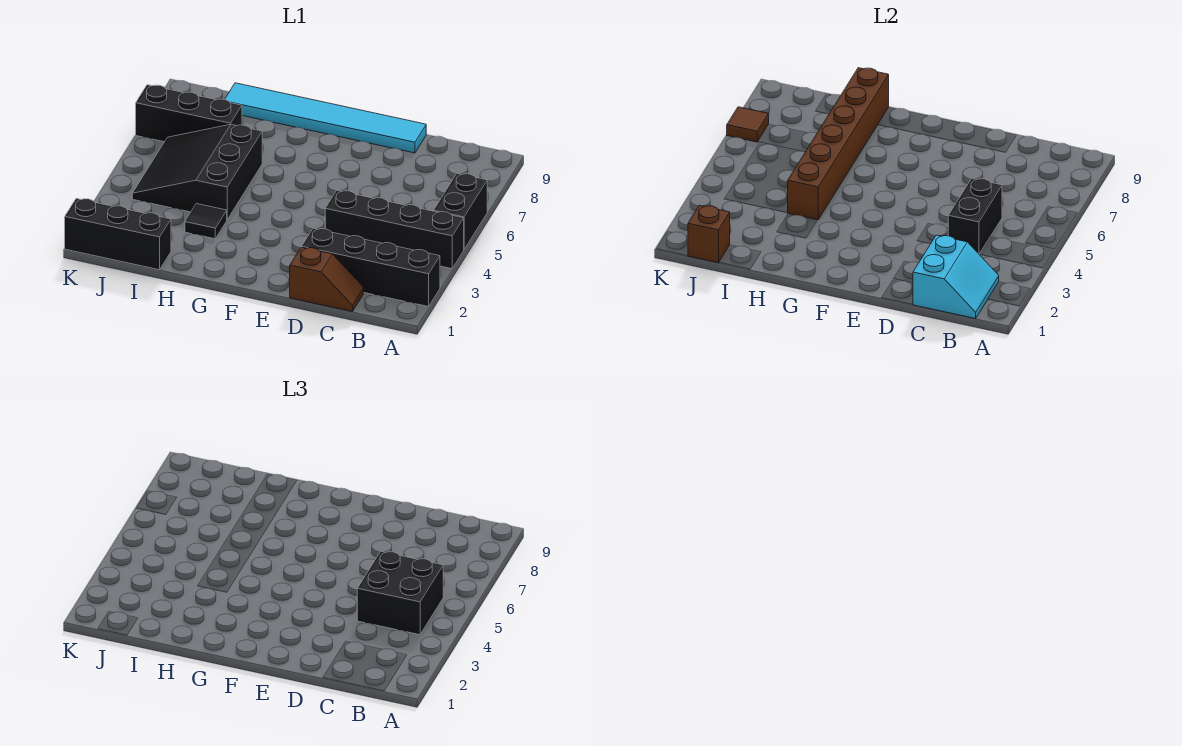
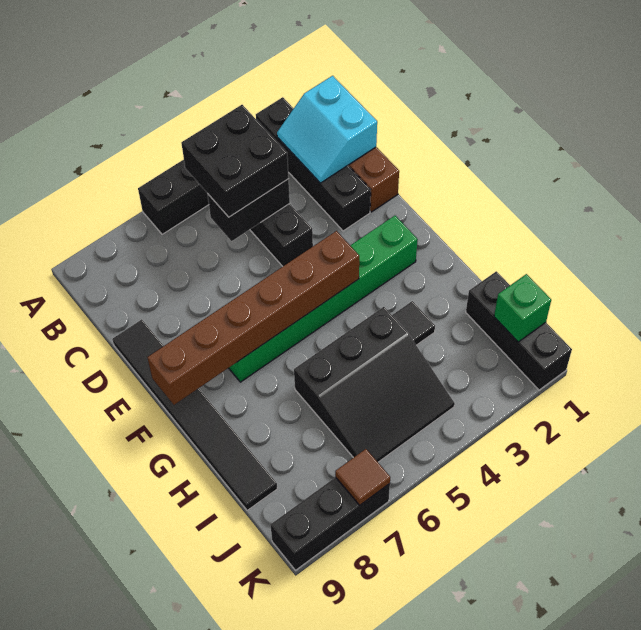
cyan slope B1:C2 level 2 top C -> cyan slope B1:C2 level 2 top 1
cyan tile D9:I9 level 1 -> black tile D9:I9 level 1
none -> green brick F2:F7 level 1
brown brick H4:H9 level 2 -> brown brick F4:F9 level 2
black brick I7:K7 level 1 -> black brick K7:K9 level 1
brown brick J1 level 2 -> green brick J1 level 2

